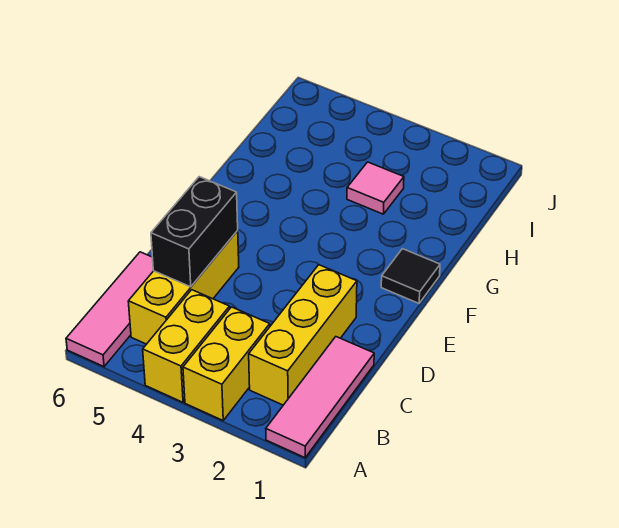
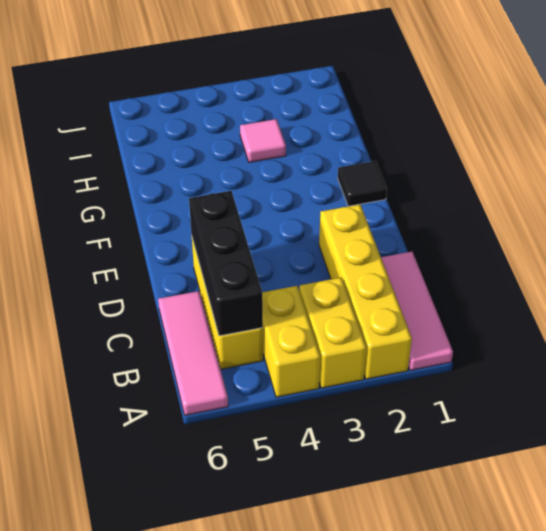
yellow brick B2:D2 level 1 -> yellow brick A2:D2 level 1
black brick C5:D5 level 2 -> black brick B5:D5 level 2

